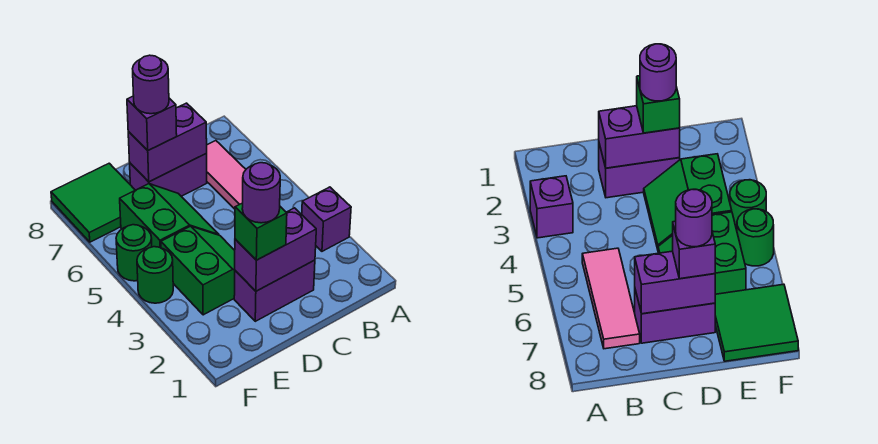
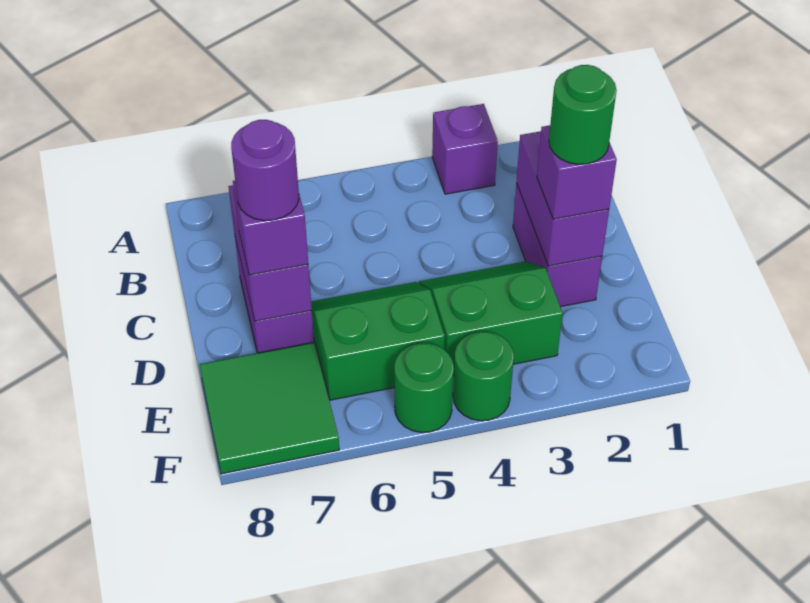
pink tile B5:B7 level 1 -> none
green brick D2 level 3 -> purple brick D2 level 3
purple round brick D2 level 4 -> green round brick D2 level 4

